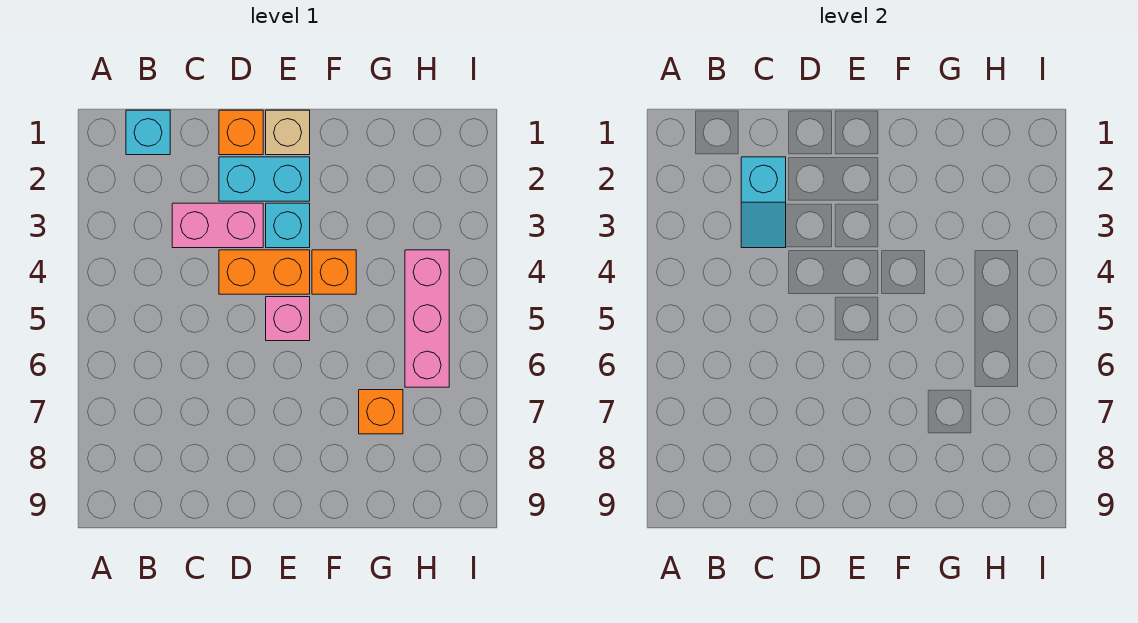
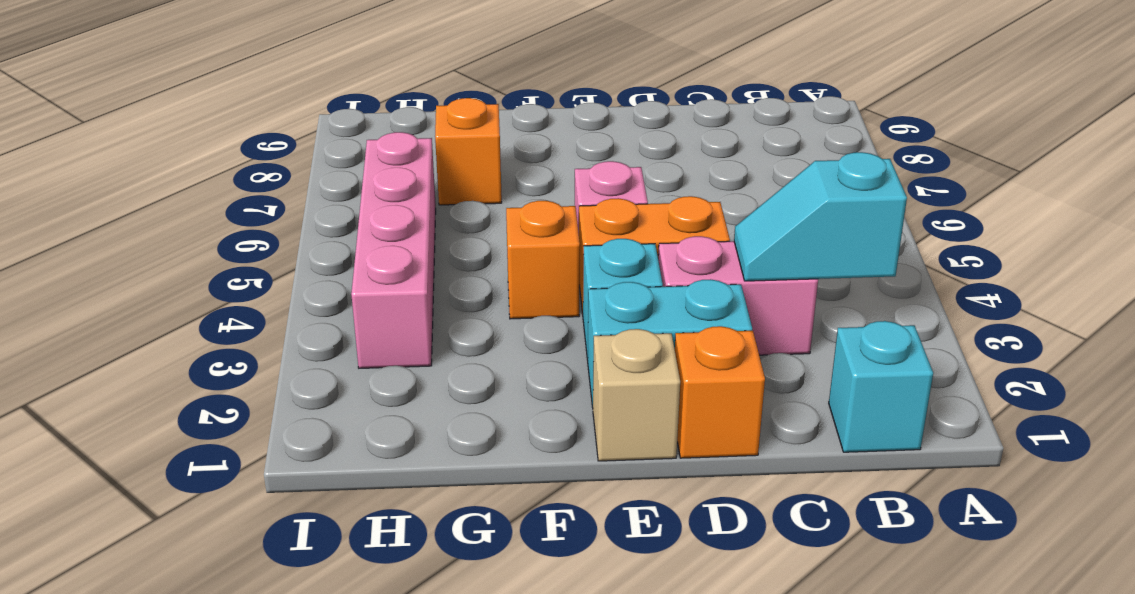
cyan slope C2:C3 level 2 top 2 -> cyan slope B3:C3 level 2 top B
pink brick H4:H6 level 1 -> pink brick H3:H6 level 1

